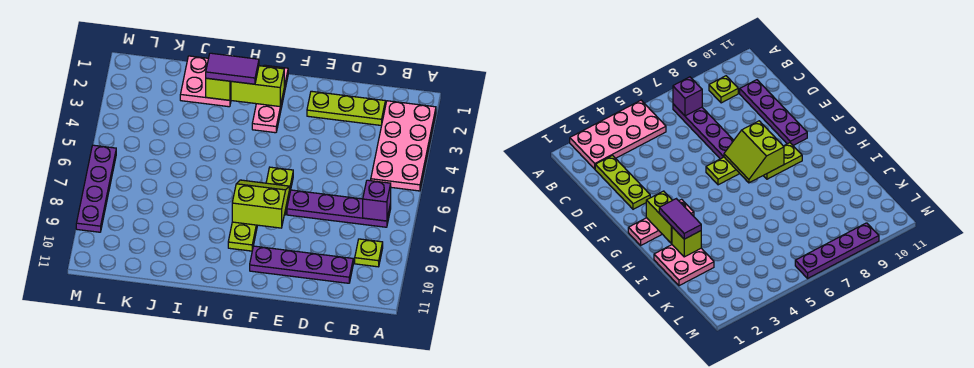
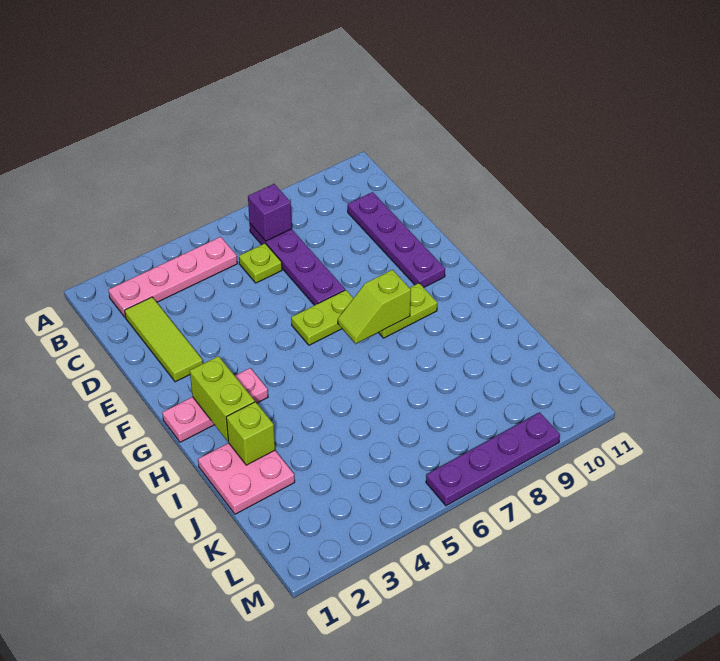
pink plate A2:B5 level 1 -> pink plate B2:B5 level 1
lime plate B9 level 1 -> lime plate C6 level 1
lime plate C2:E2 level 1 -> lime tile C2:E2 level 1
lime slope F7:G8 level 2 top 8 -> lime slope G7:G8 level 2 top 8
purple tile H2:I2 level 3 -> none

